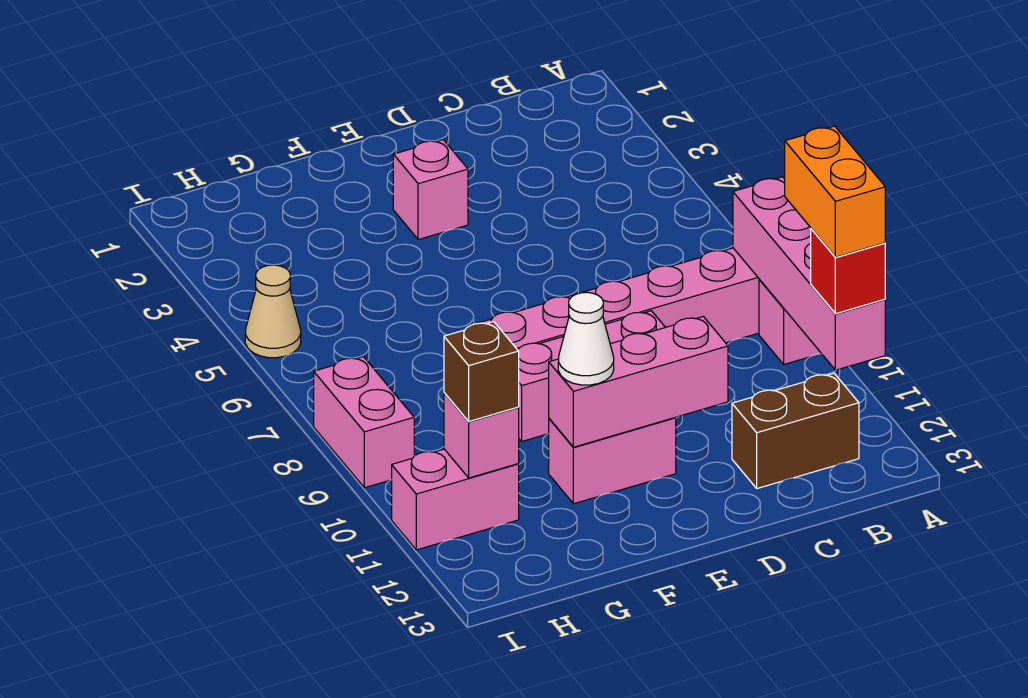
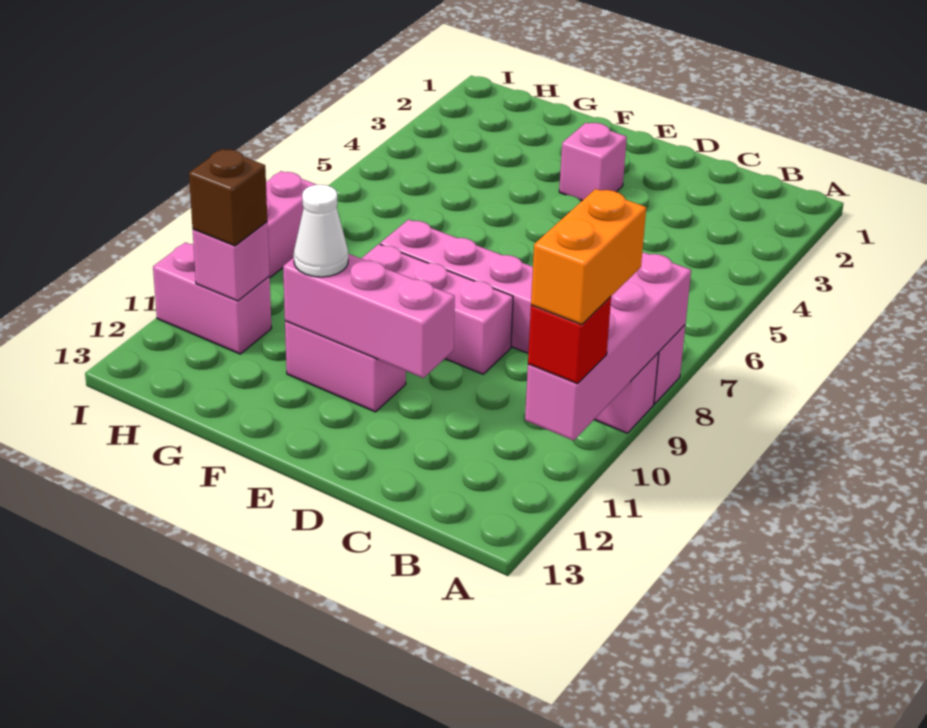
brown brick B12:C12 level 1 -> none
tan cone I5 level 1 -> none

